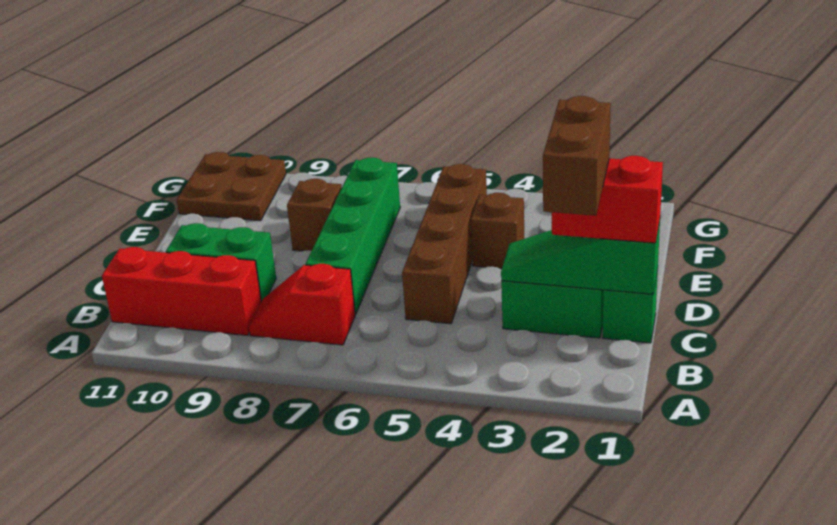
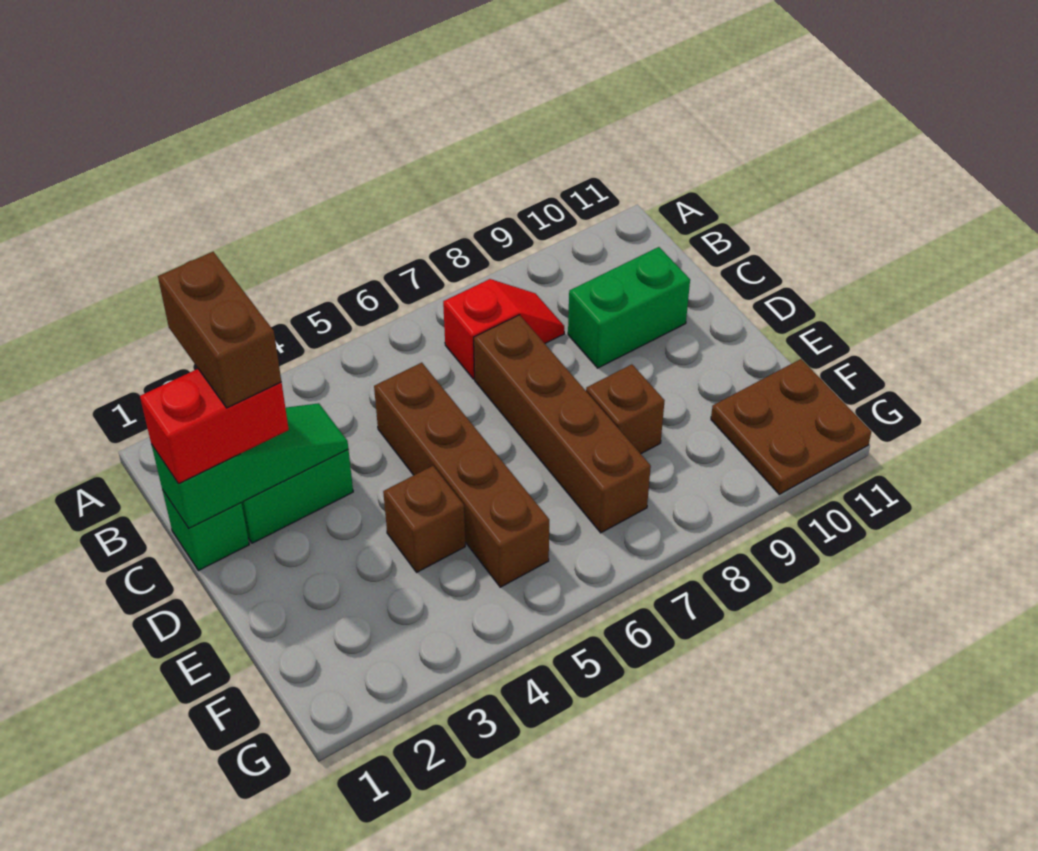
red brick B9:B11 level 1 -> none
green brick C7:F7 level 1 -> brown brick C7:F7 level 1

